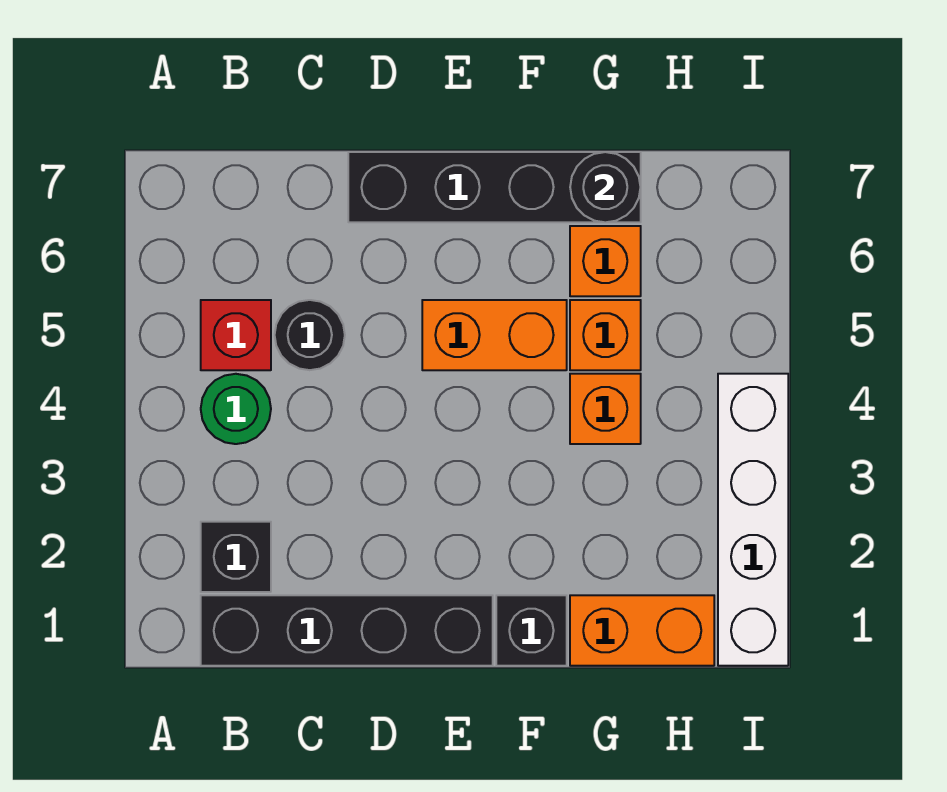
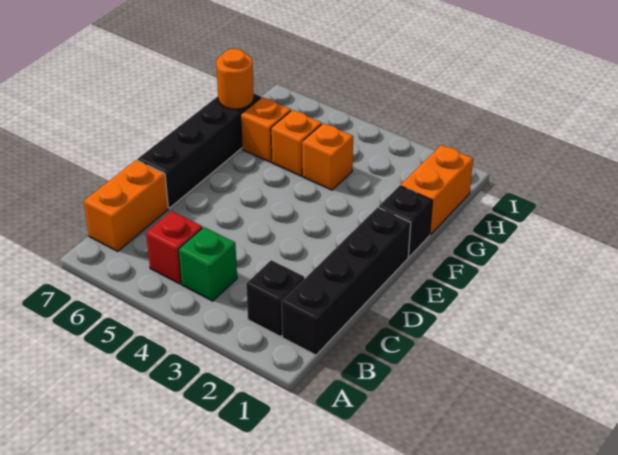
green round brick B4 level 1 -> green brick B4 level 1
black round brick C5 level 1 -> none
orange brick E5:F5 level 1 -> orange brick B7:C7 level 1
black round brick G7 level 2 -> orange round brick G7 level 2
white brick I1:I4 level 1 -> none

